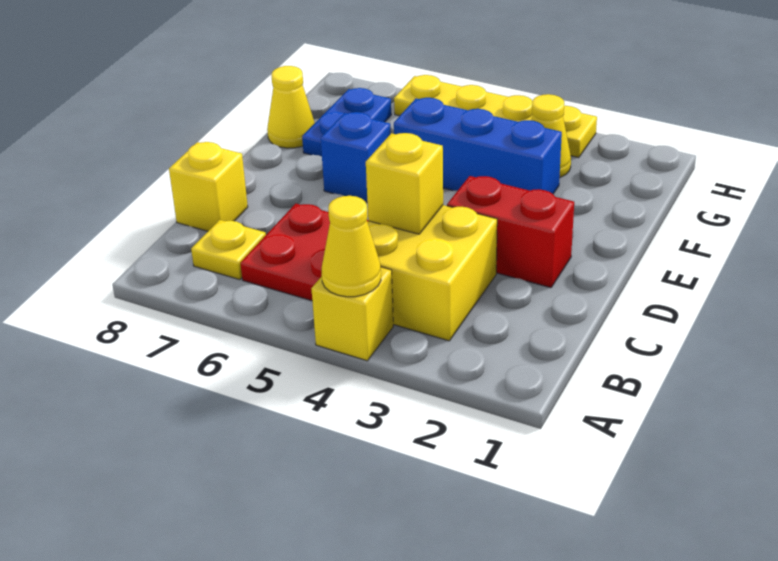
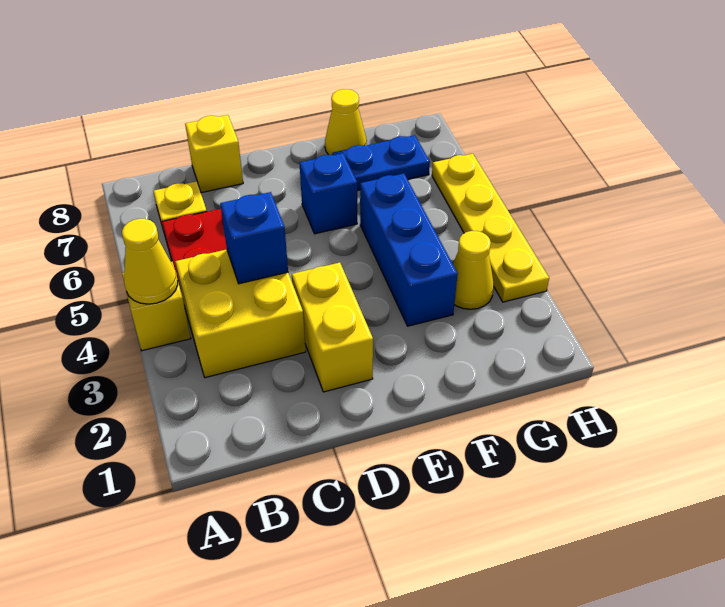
yellow brick C4 level 2 -> blue brick C4 level 2
red brick D2:D3 level 1 -> yellow brick D2:D3 level 1

